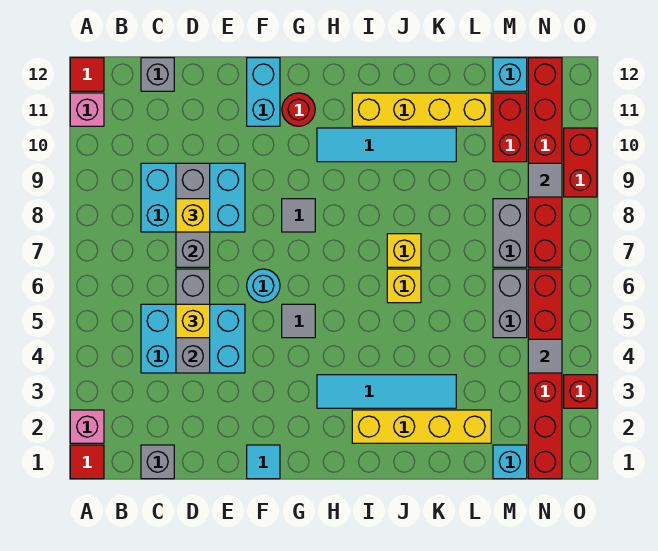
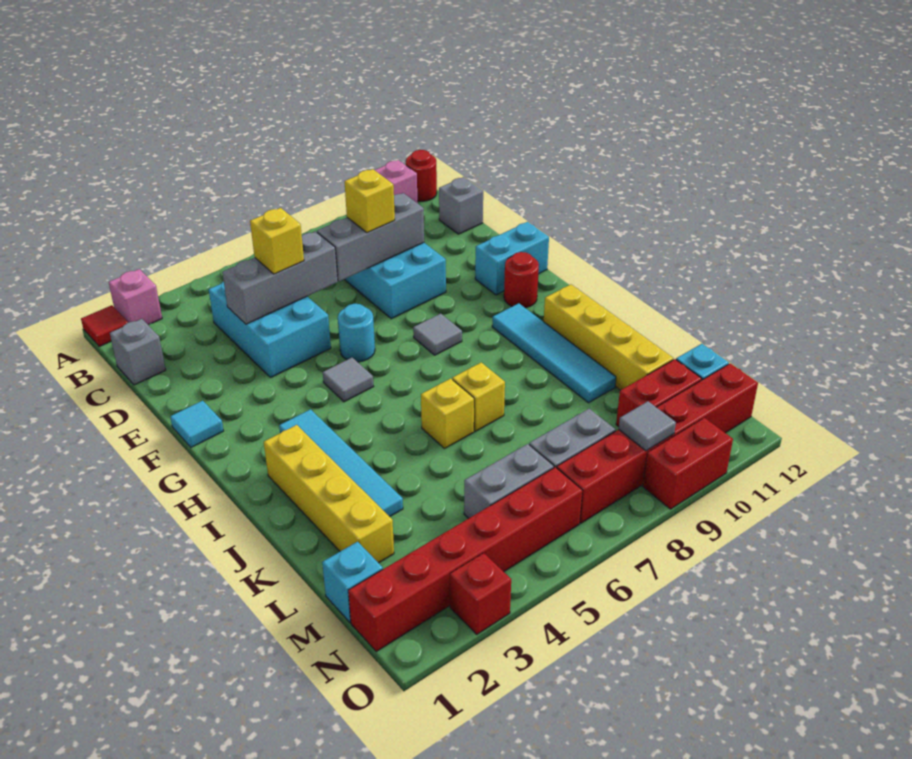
red tile A12 level 1 -> red round brick A12 level 1
grey tile N4 level 2 -> none

